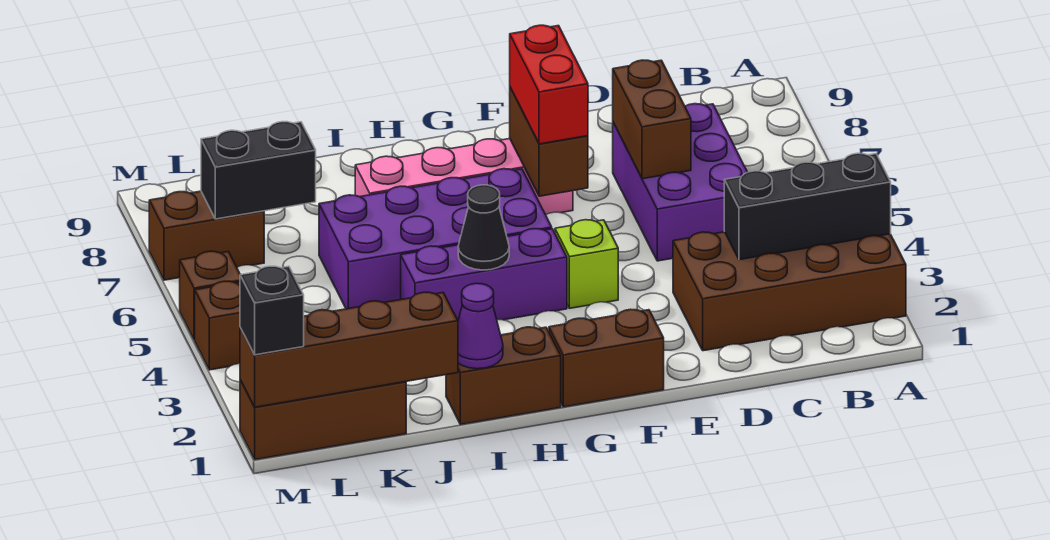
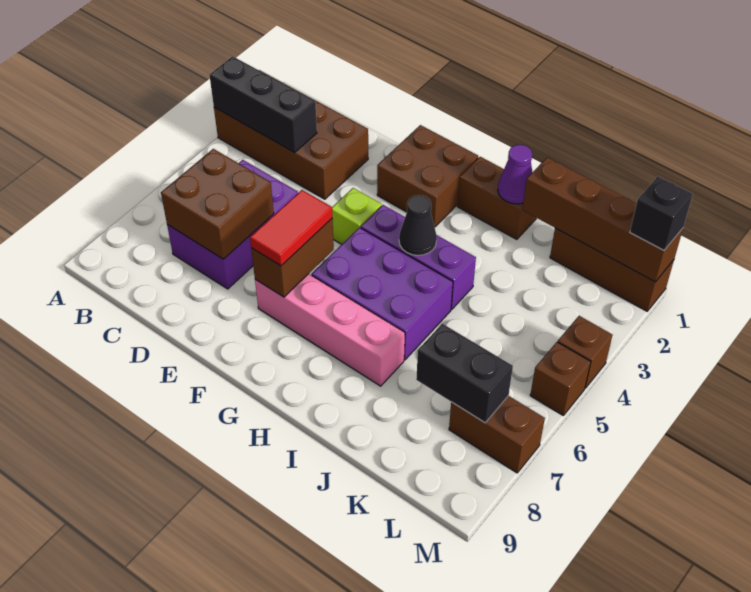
brown brick D6:D7 level 2 -> brown brick C6:D7 level 2
brown brick F1:G1 level 1 -> brown brick F1:G2 level 1
red brick F6:F7 level 3 -> red tile F6:F7 level 3
purple brick G5:J6 level 1 -> purple brick G5:I6 level 1

